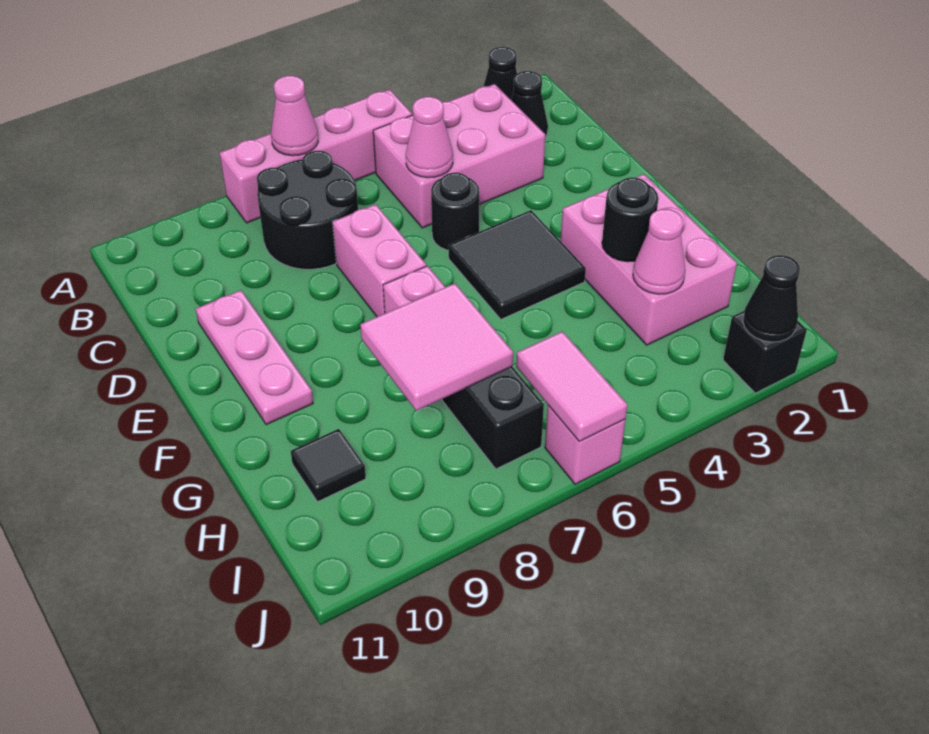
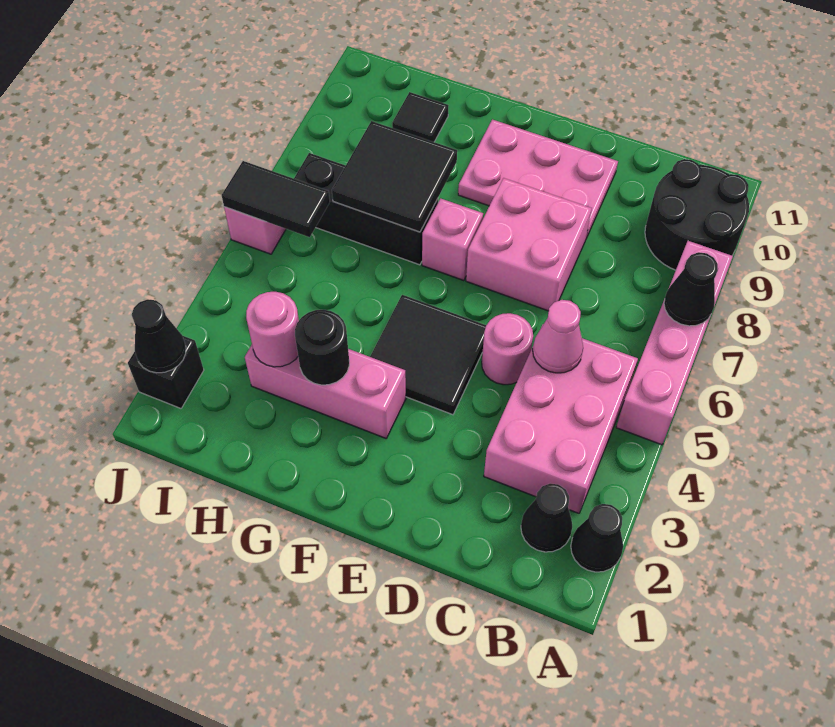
pink cone A7 level 2 -> black cone A7 level 2
black round brick B7:C8 level 1 -> black round brick A9:B10 level 1
black round brick D5 level 1 -> pink round brick D5 level 1
pink brick D7:E7 level 1 -> pink brick D7:E8 level 1
pink plate D10:F10 level 1 -> pink plate D9:F10 level 1
pink brick F2:H3 level 1 -> pink brick F3:H3 level 1
pink tile G7:H8 level 2 -> black tile G7:H8 level 2
pink cone H3 level 2 -> pink round brick H3 level 2
pink tile I6:J6 level 2 -> black tile I6:J6 level 2

